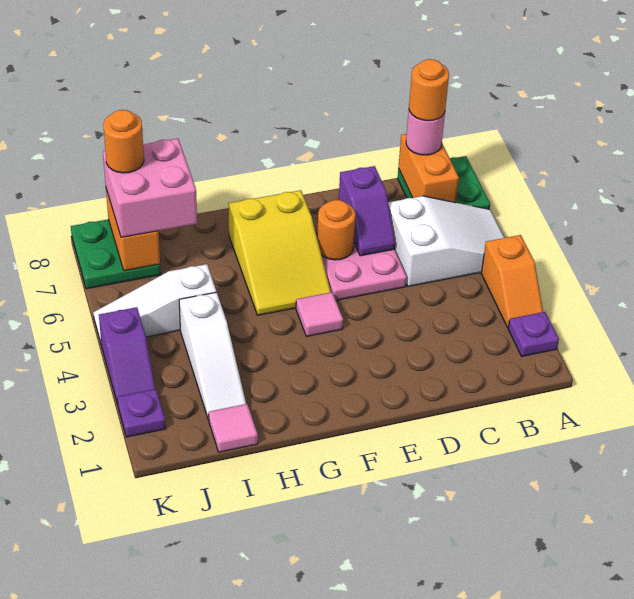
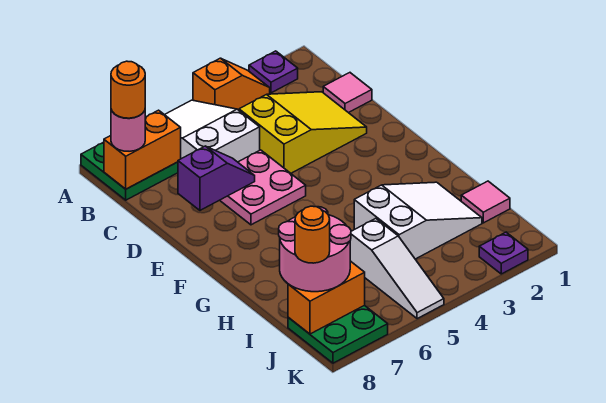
orange round brick E6 level 2 -> none
pink tile F4 level 1 -> pink tile C1 level 1
yellow slope F5:G7 level 1 top 7 -> yellow slope C2:D4 level 1 top 4
white slope I2:I4 level 1 top 4 -> white slope H2:I4 level 1 top 4
pink brick I7:J8 level 3 -> pink round brick I7:J8 level 3
purple slope K3:K4 level 1 top 4 -> none

